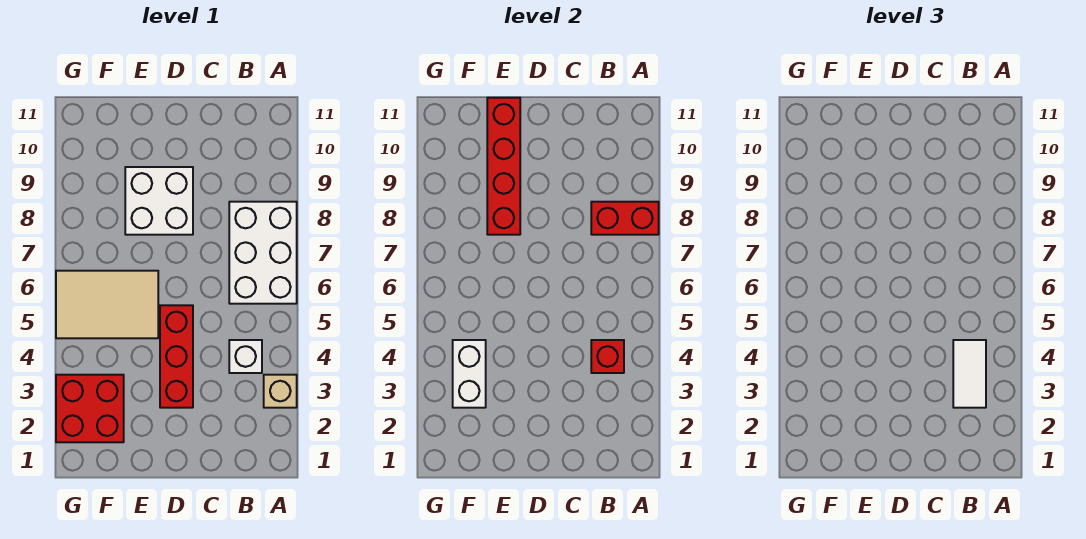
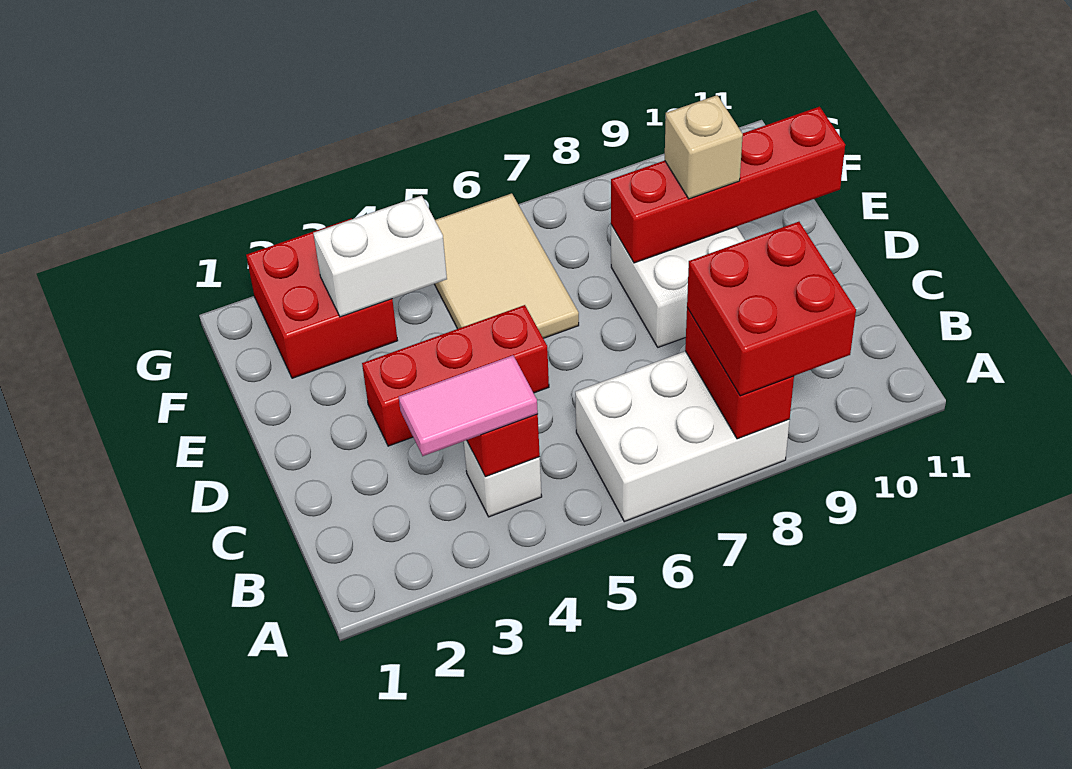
tan brick A3 level 1 -> tan brick E9 level 3
none -> red brick A8:B9 level 3
white tile B3:B4 level 3 -> pink tile B3:B4 level 3

